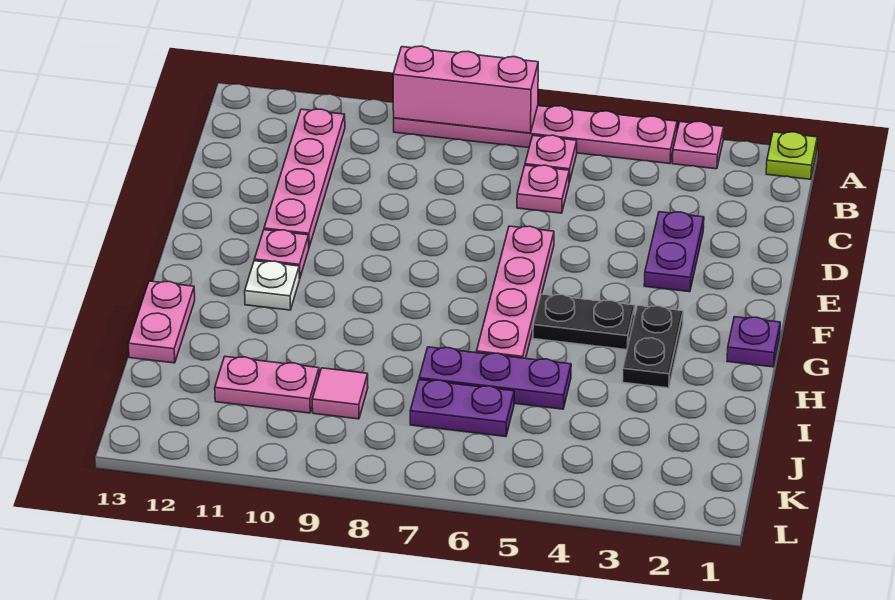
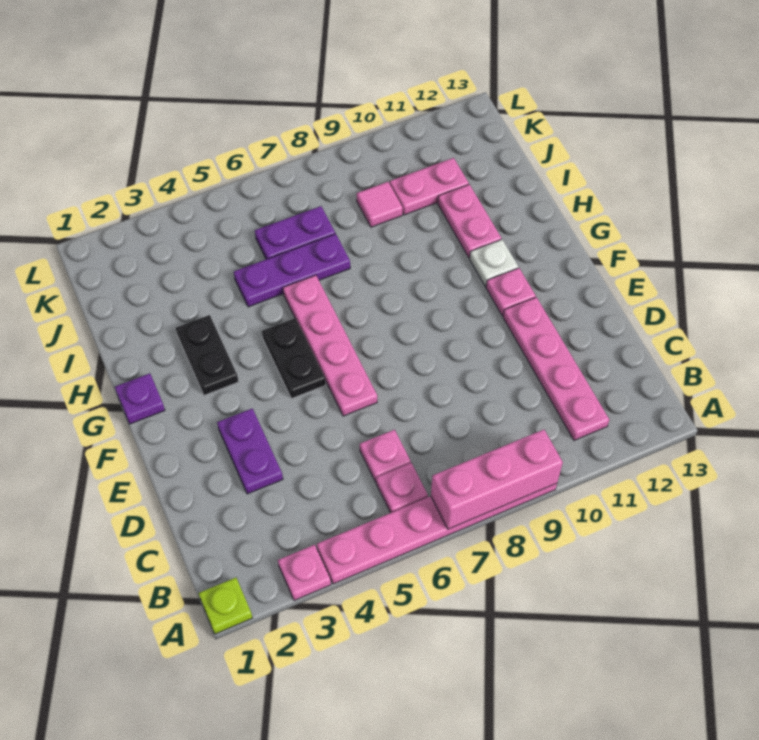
black plate G4:G5 level 1 -> black plate F5:G5 level 1
pink plate H13:I13 level 1 -> pink plate H11:I11 level 1

